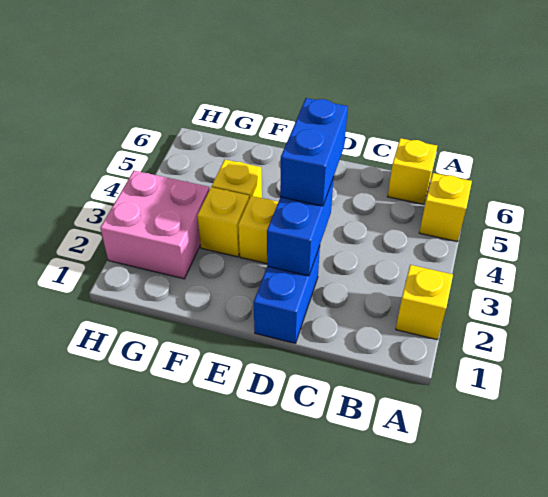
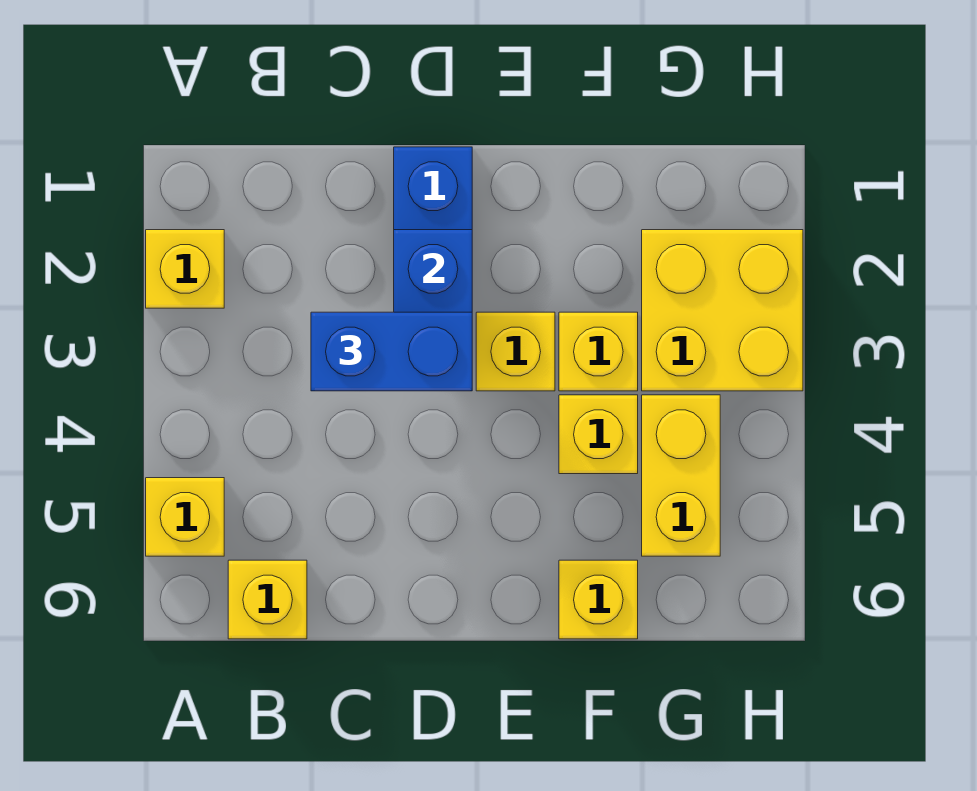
blue brick D3:D4 level 3 -> blue brick C3:D3 level 3
none -> yellow brick F6 level 1
pink brick G2:H3 level 1 -> yellow brick G2:H3 level 1
none -> yellow brick G4:G5 level 1

